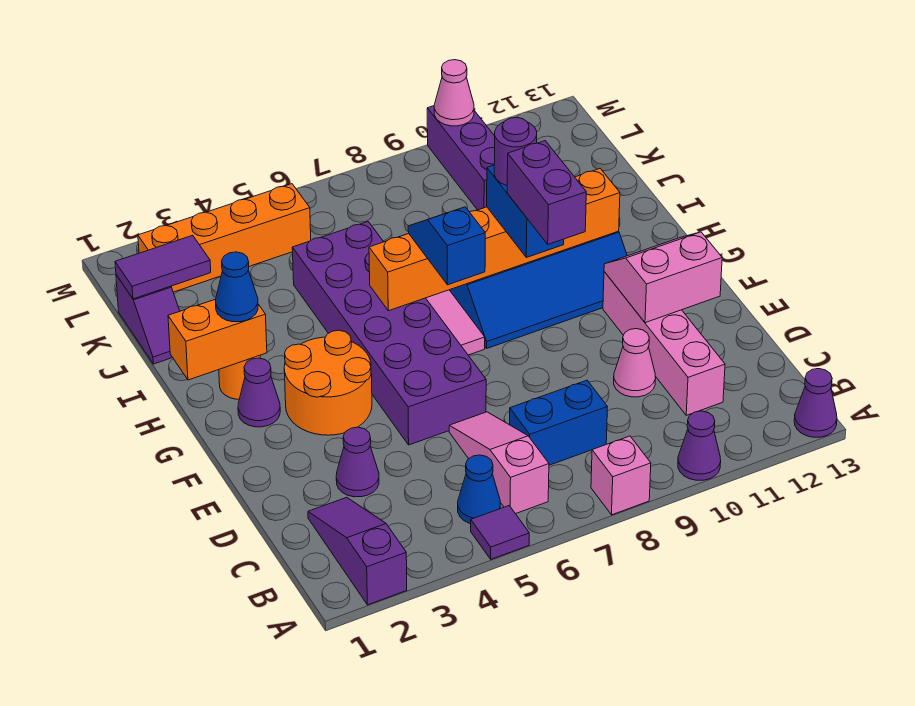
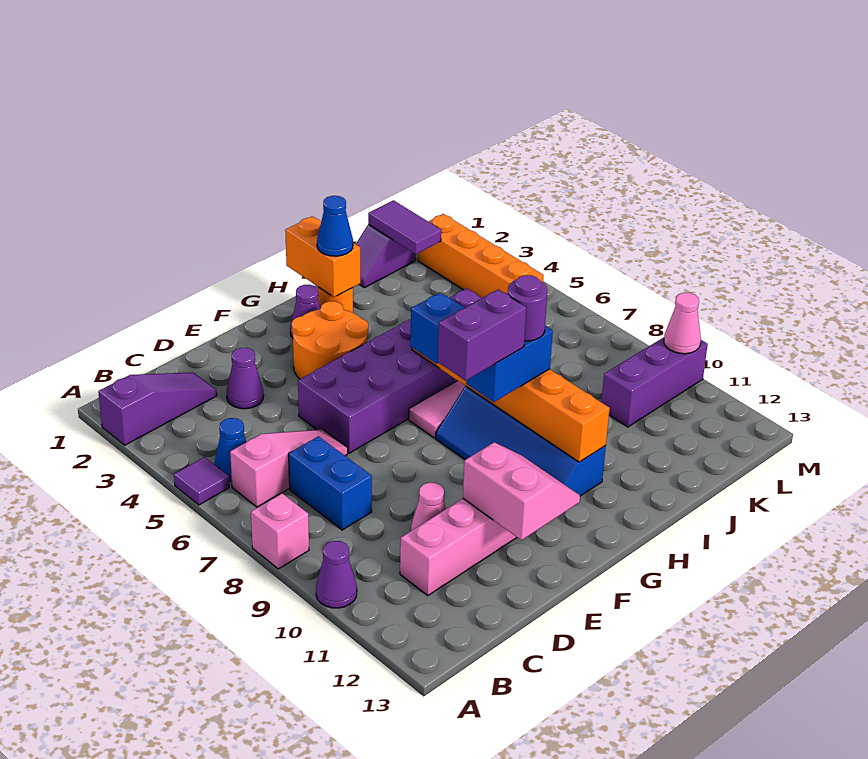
purple cone A13 level 1 -> none

